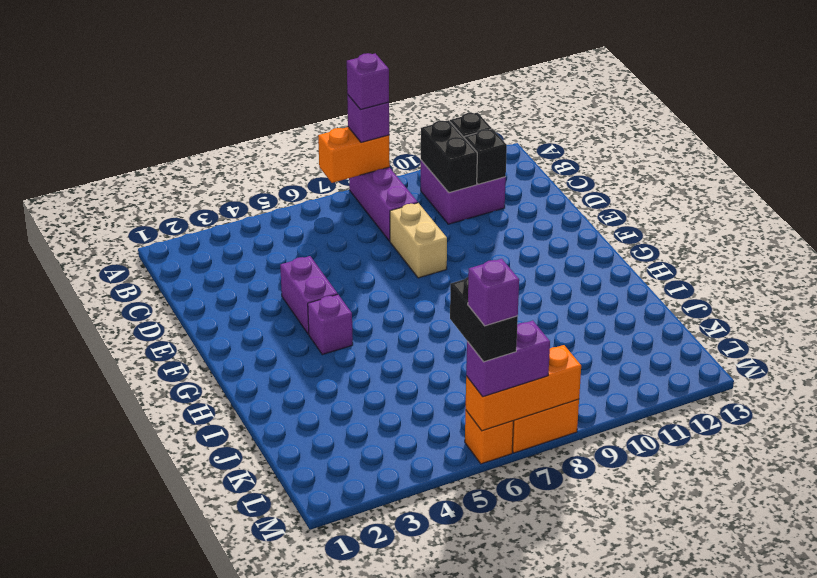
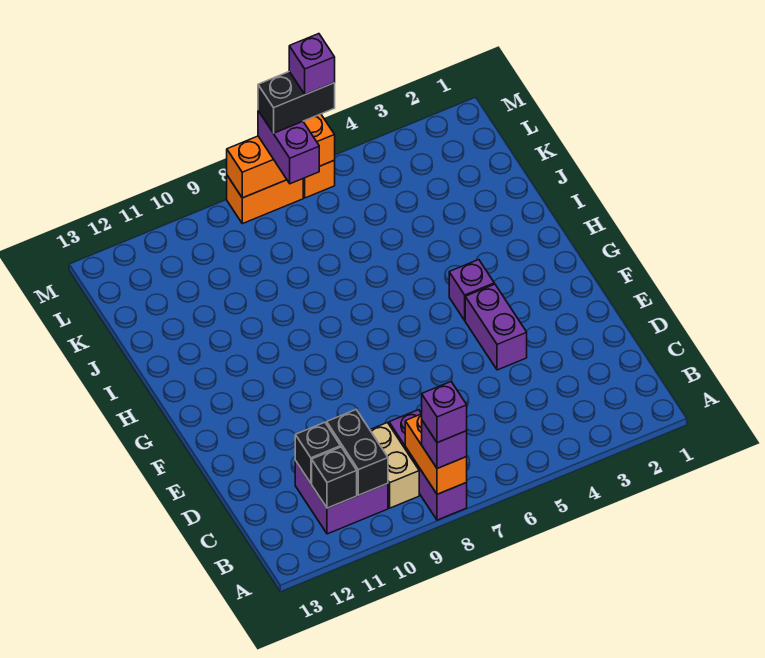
orange brick A7:A8 level 2 -> orange brick A8:B8 level 2
tan brick D8:E8 level 1 -> tan brick B9:C9 level 1
black brick L6:M6 level 4 -> black brick M6:M7 level 4
purple brick M6:M7 level 3 -> purple brick L7:M7 level 3

